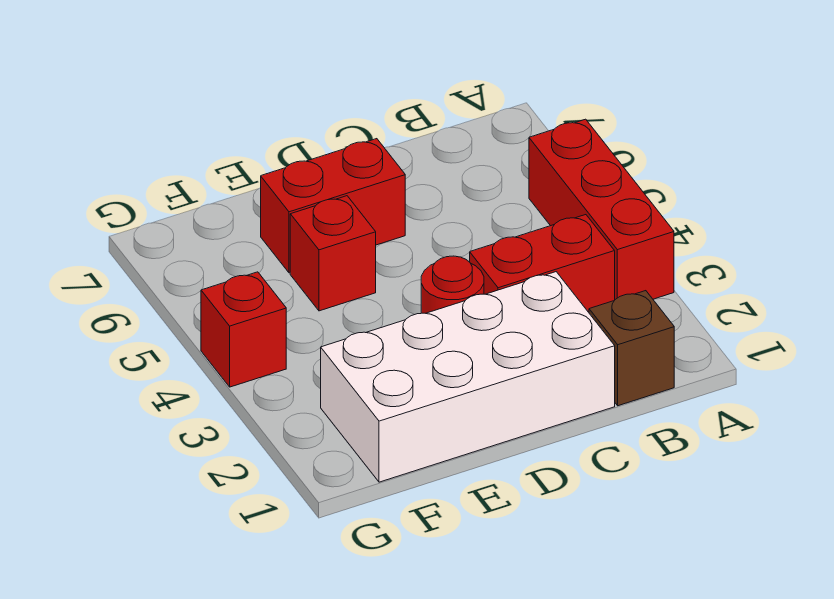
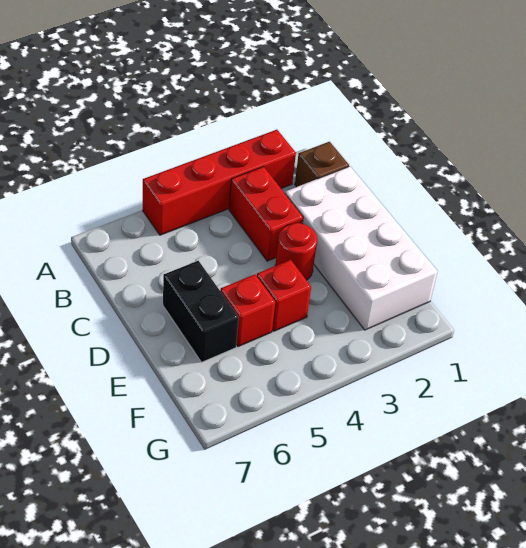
red brick A3:A5 level 1 -> red brick A2:A5 level 1
red brick D6:E6 level 1 -> black brick D6:E6 level 1
red brick G4 level 1 -> red brick E4 level 1

